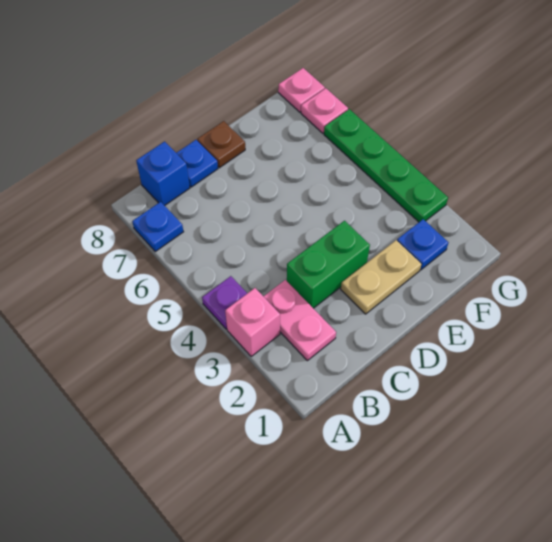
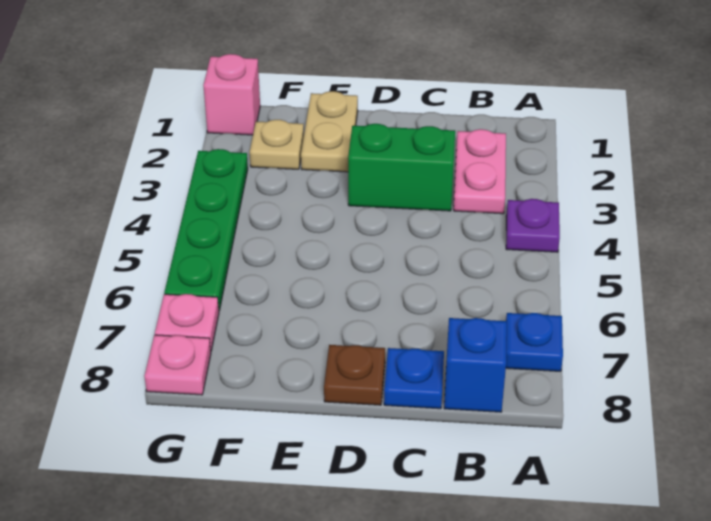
pink brick A3 level 1 -> pink brick G1 level 1
tan plate D2:E2 level 1 -> tan plate E1:E2 level 1
blue plate F2 level 1 -> tan plate F2 level 1

